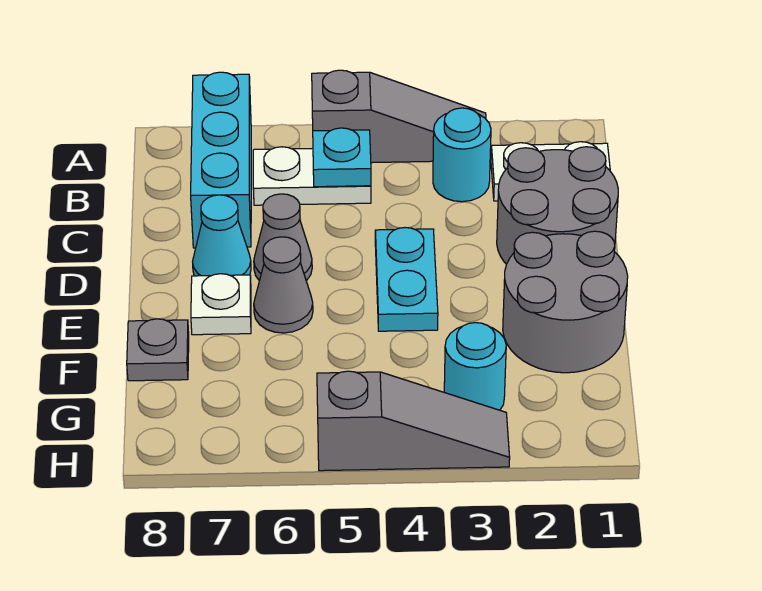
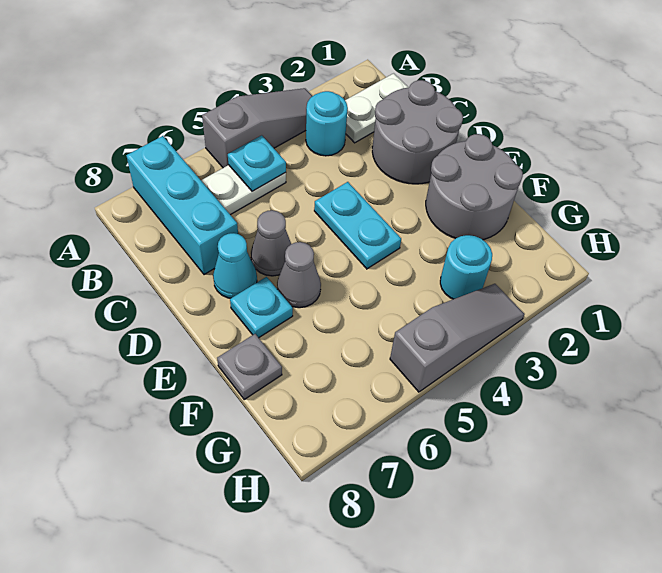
white plate E7 level 1 -> cyan plate E7 level 1

